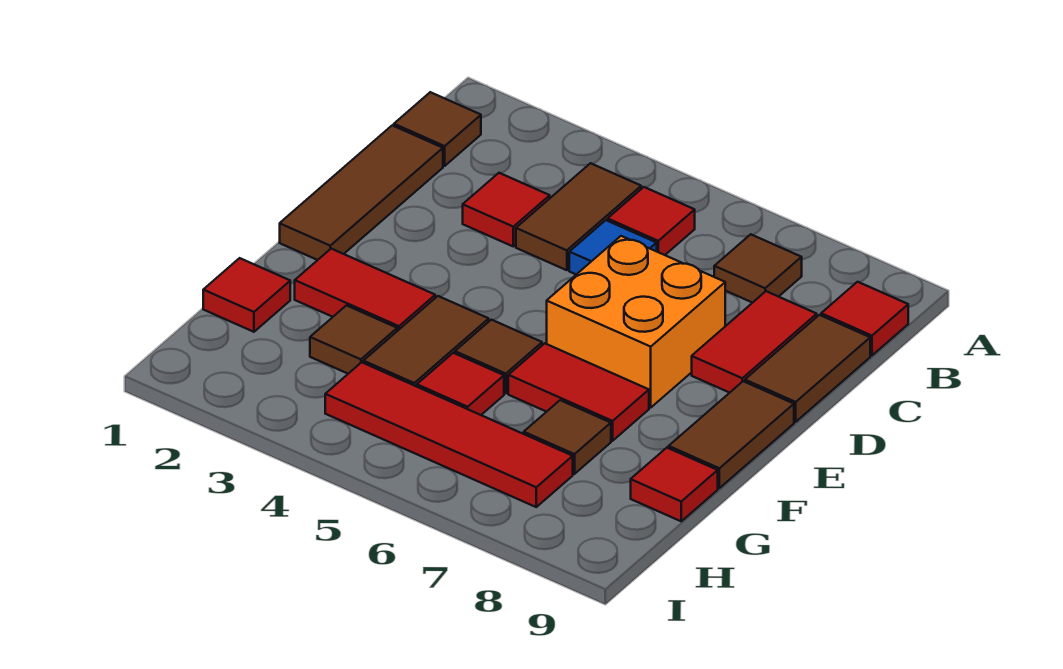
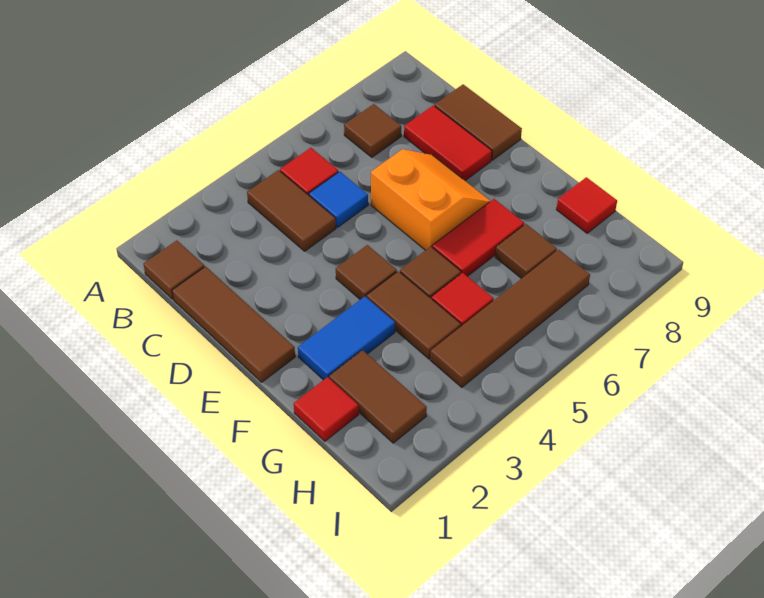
red tile B9 level 1 -> none
red tile C3 level 1 -> none
orange brick D6:E7 level 1 -> orange slope D6:E7 level 1 top 6
brown tile E9:F9 level 1 -> brown tile G2:H2 level 1
red tile F2:F3 level 1 -> blue tile F2:F3 level 1
brown tile G3 level 1 -> brown tile E4 level 1
red tile H4:H7 level 1 -> brown tile H4:H7 level 1

